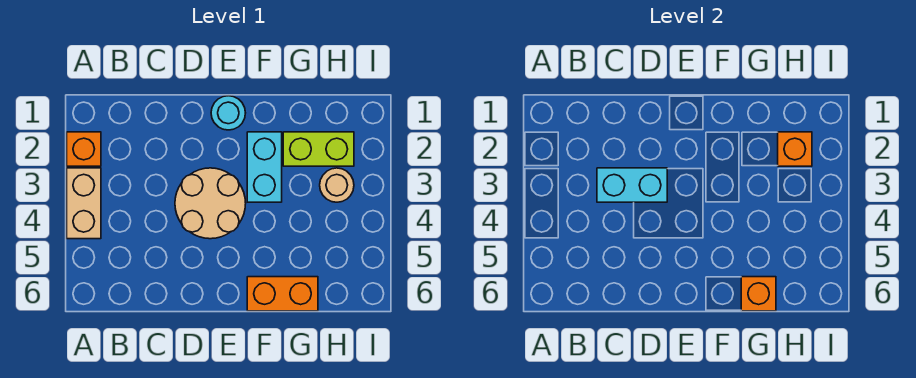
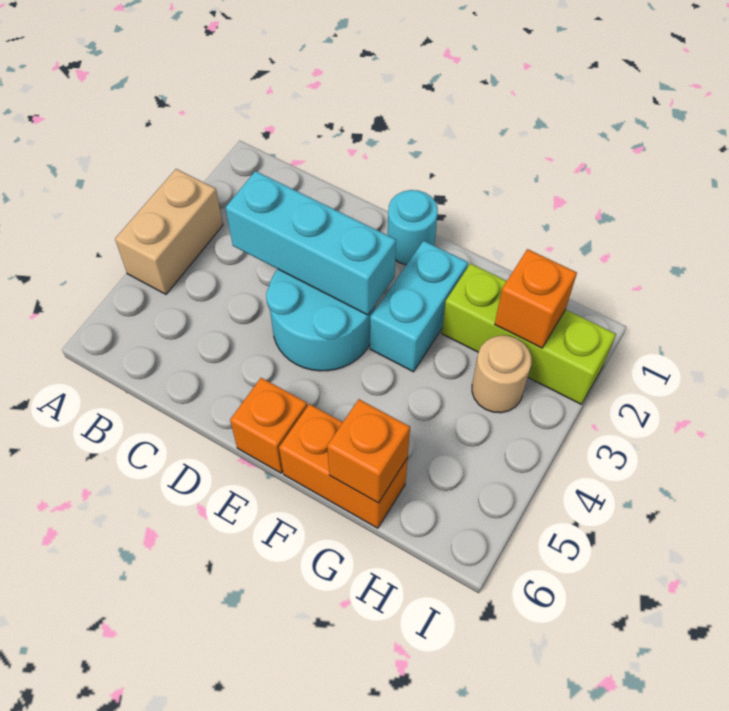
orange brick A2 level 1 -> orange brick E6 level 1
cyan brick C3:D3 level 2 -> cyan brick C3:E3 level 2
tan round brick D3:E4 level 1 -> cyan round brick D3:E4 level 1
lime brick G2:H2 level 1 -> lime brick G2:I2 level 1

